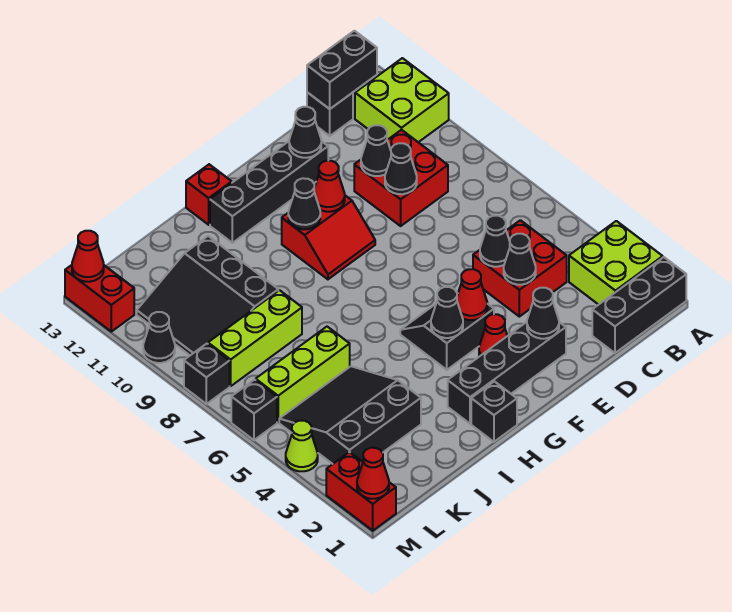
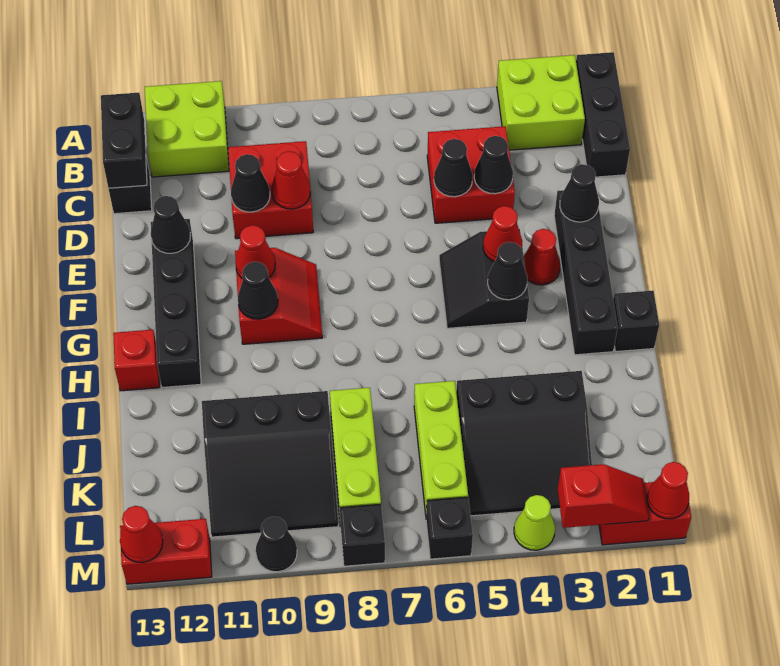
black cone D9 level 2 -> red cone D9 level 2
black slope J3:L5 level 1 top 3 -> black slope J3:L5 level 1 top J
none -> red slope M2:M3 level 2 top 3

